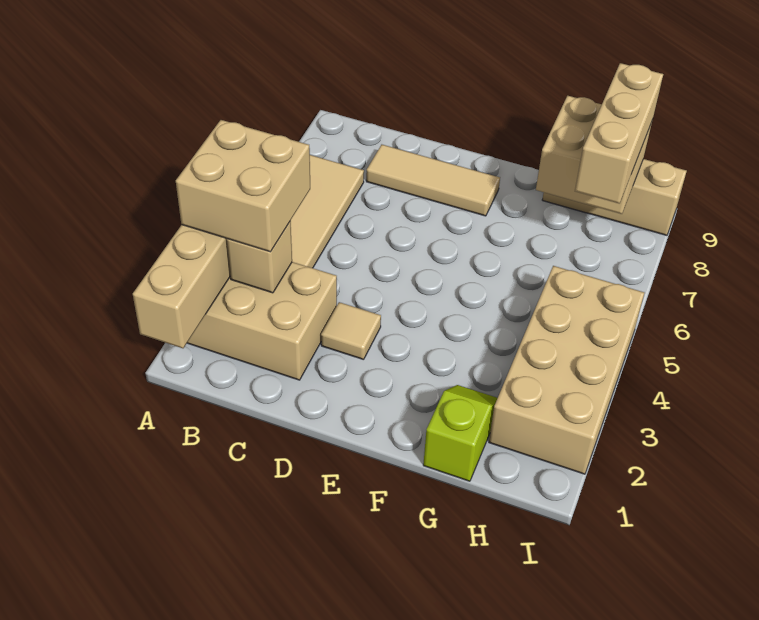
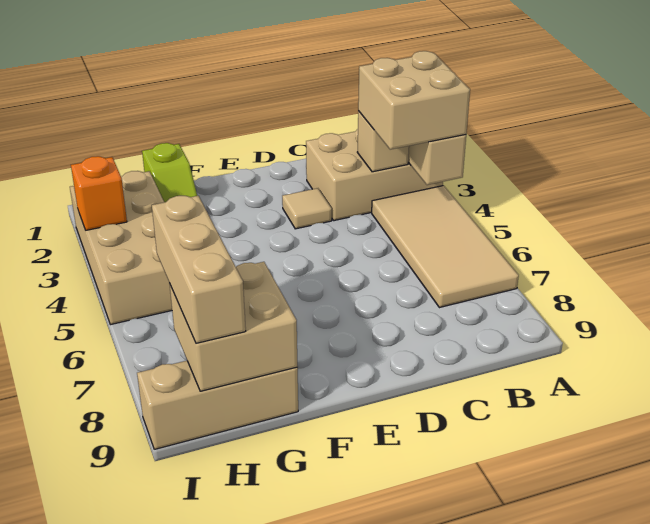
tan tile C8:E8 level 1 -> none
none -> orange brick I3 level 2

